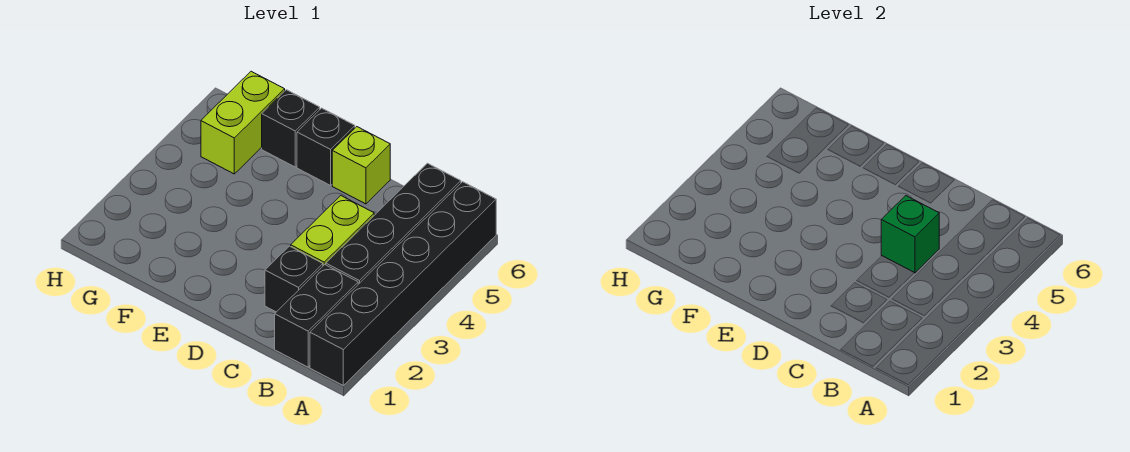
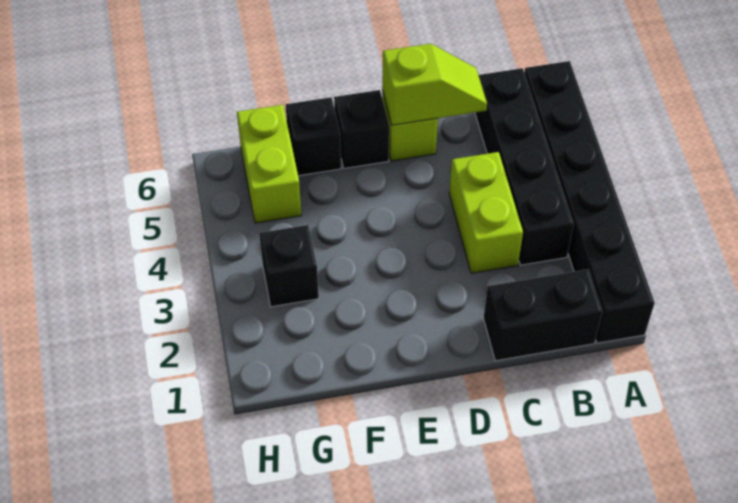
black brick B1:B2 level 1 -> black brick B1:C1 level 1
black brick C2 level 1 -> black brick G3 level 1
green brick C4 level 2 -> none
none -> lime slope C6:D6 level 2 top D

